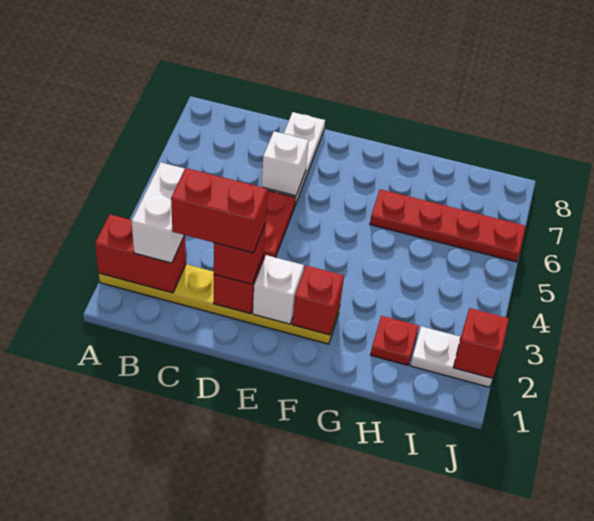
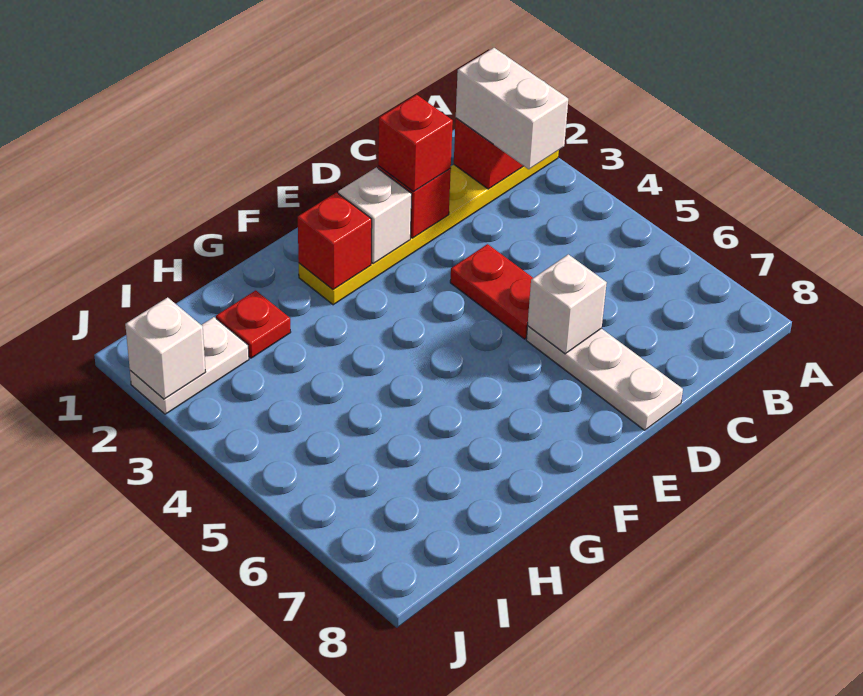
red brick C2:D2 level 4 -> none
red plate G6:J6 level 1 -> none
red brick J2 level 2 -> white brick J2 level 2

